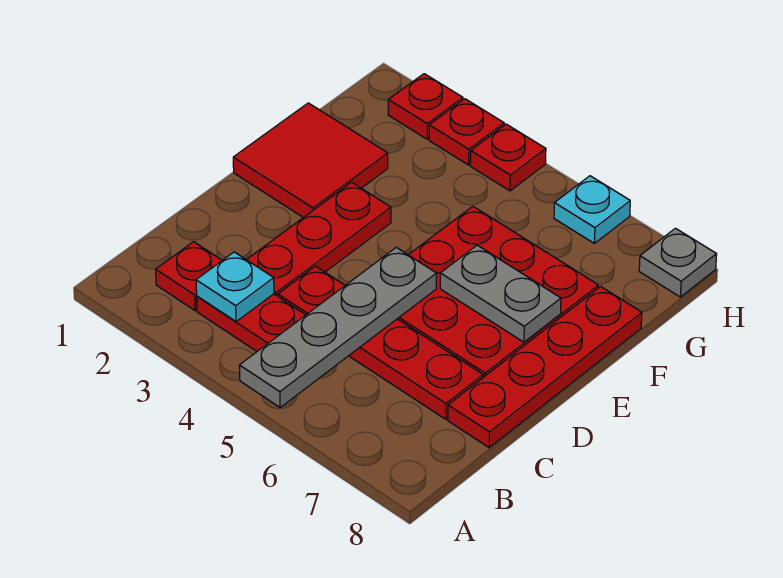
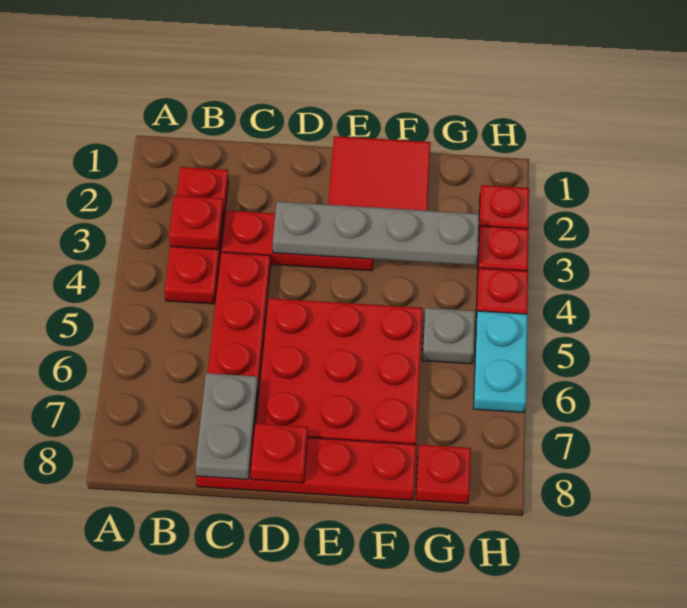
grey plate A5:D5 level 2 -> grey plate D3:G3 level 2
cyan plate B3 level 2 -> red plate B3 level 2
none -> red plate D8 level 2
grey plate E6:E7 level 2 -> grey plate C7:C8 level 2
none -> red plate G8 level 1
cyan plate H6 level 1 -> cyan plate H5:H6 level 1
grey plate H8 level 1 -> grey plate G5 level 1

